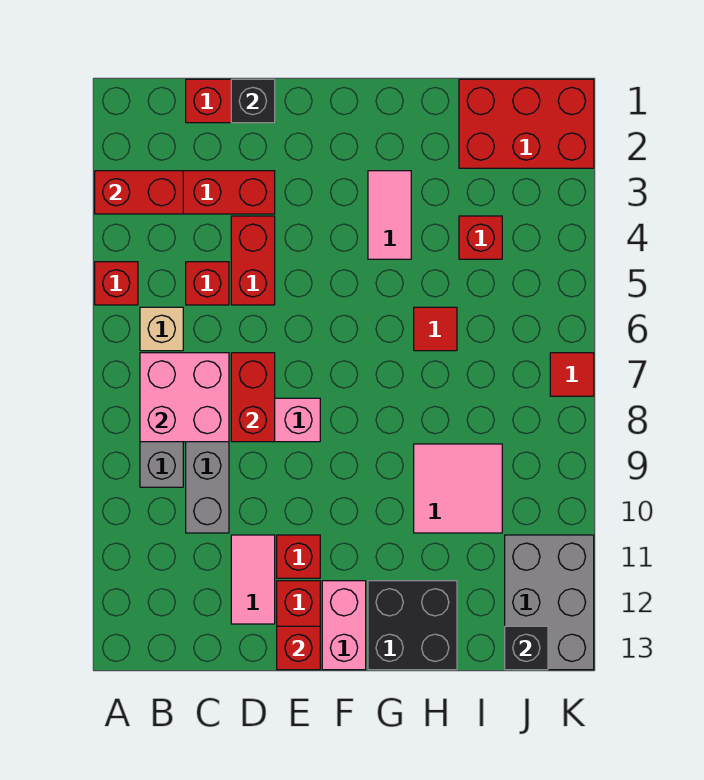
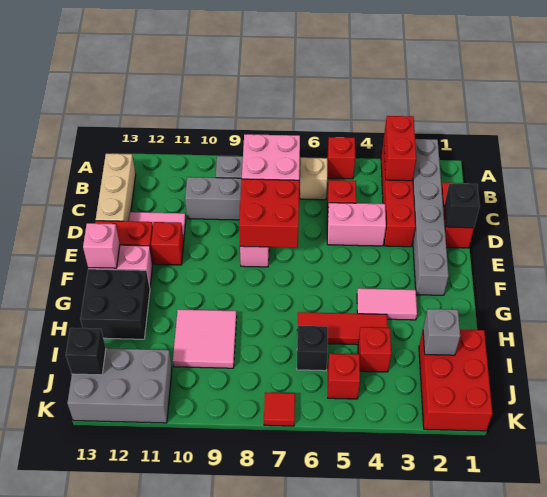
none -> grey brick A2:F2 level 1
none -> tan brick B13:D13 level 1
red brick D4:D5 level 1 -> pink brick D4:D5 level 1
red brick D7:D8 level 2 -> red brick D7:E8 level 2
red brick E13 level 2 -> red brick J5 level 1
none -> pink brick F13 level 2
red tile H6 level 1 -> red tile H4:H6 level 1
none -> grey brick I2 level 2
none -> black brick I6 level 1

